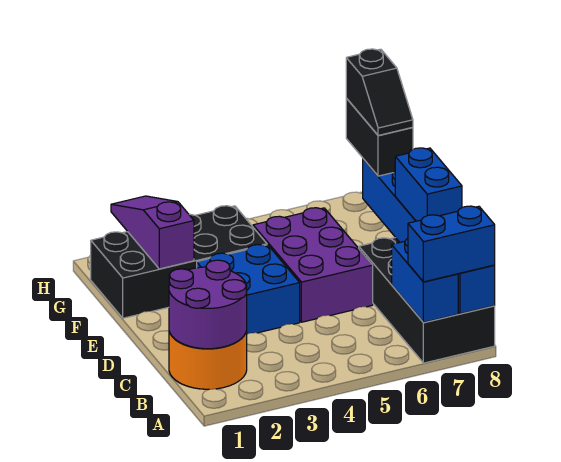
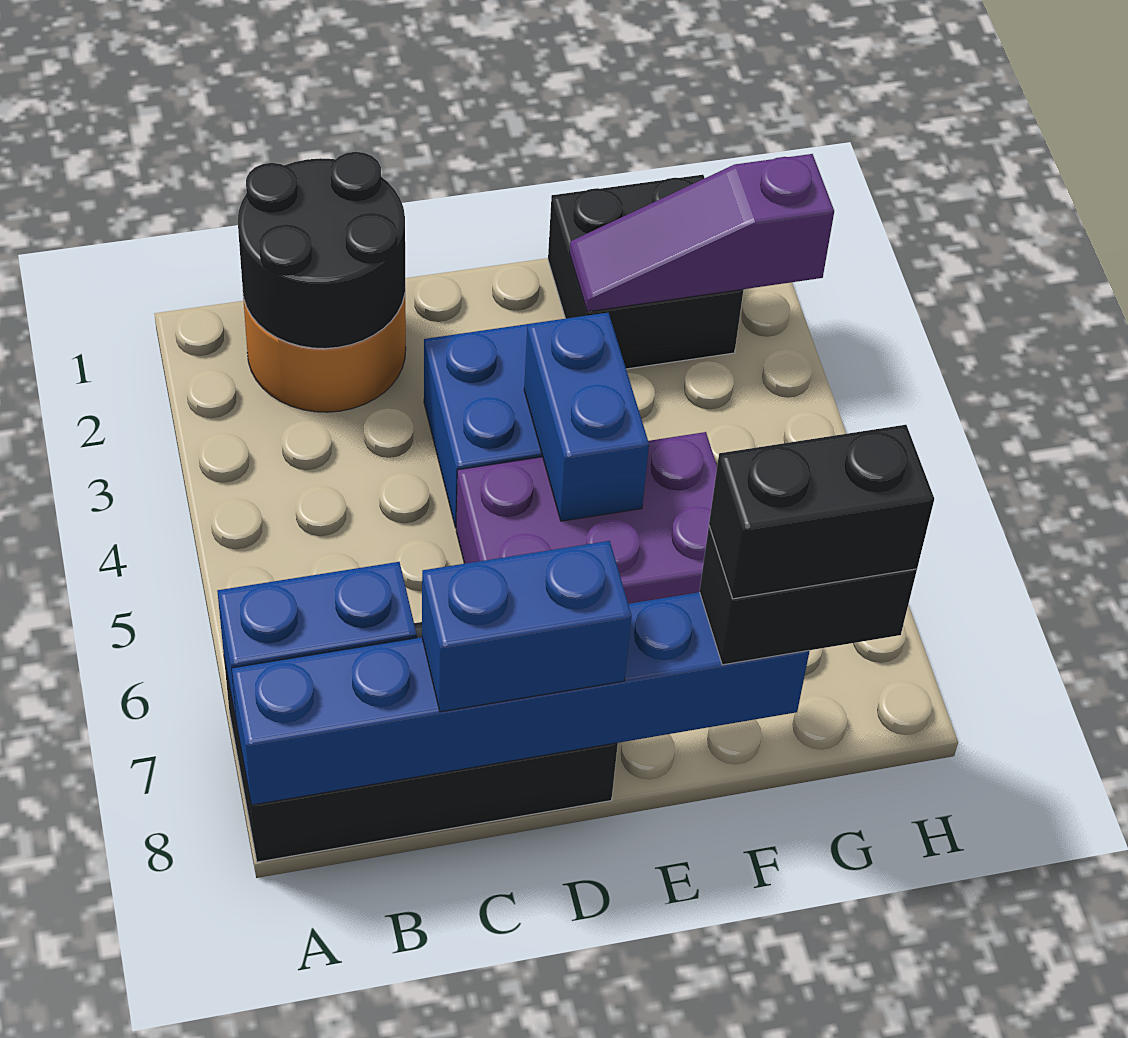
blue brick A7:A8 level 3 -> blue brick E4:E5 level 2
purple round brick B1:C2 level 2 -> black round brick B1:C2 level 2
black brick F1:G4 level 1 -> black brick F1:G2 level 1
purple slope F2:H2 level 2 top F -> purple slope F2:H2 level 2 top H
black slope F8:G8 level 4 top G -> black brick F8:G8 level 4

